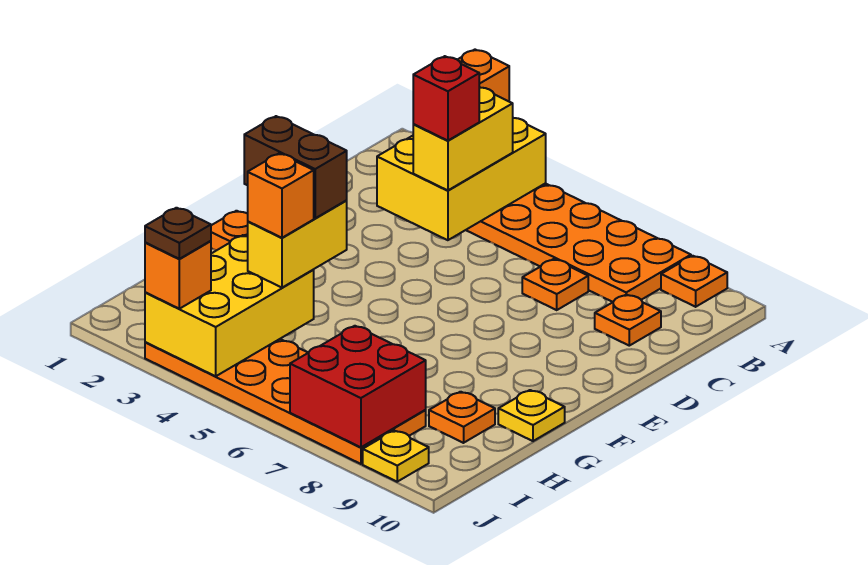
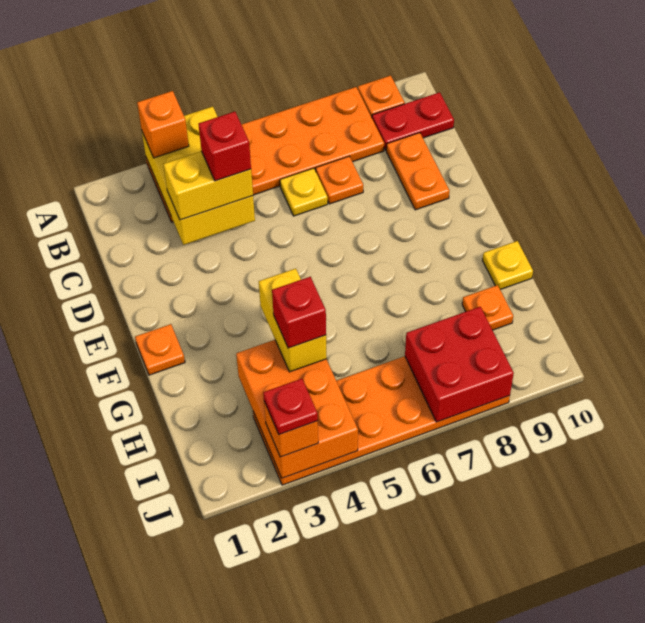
yellow brick B4:C4 level 3 -> yellow brick C3:C4 level 3
none -> red plate B9:B10 level 1
orange plate C9 level 1 -> orange plate C9:D9 level 1
brown brick G3:G4 level 4 -> none
yellow brick H3:J4 level 2 -> orange brick H3:J4 level 2
orange brick H4 level 4 -> red brick H4 level 4
brown plate J3 level 4 -> red plate J3 level 4
yellow plate J9 level 1 -> yellow plate C6 level 1

